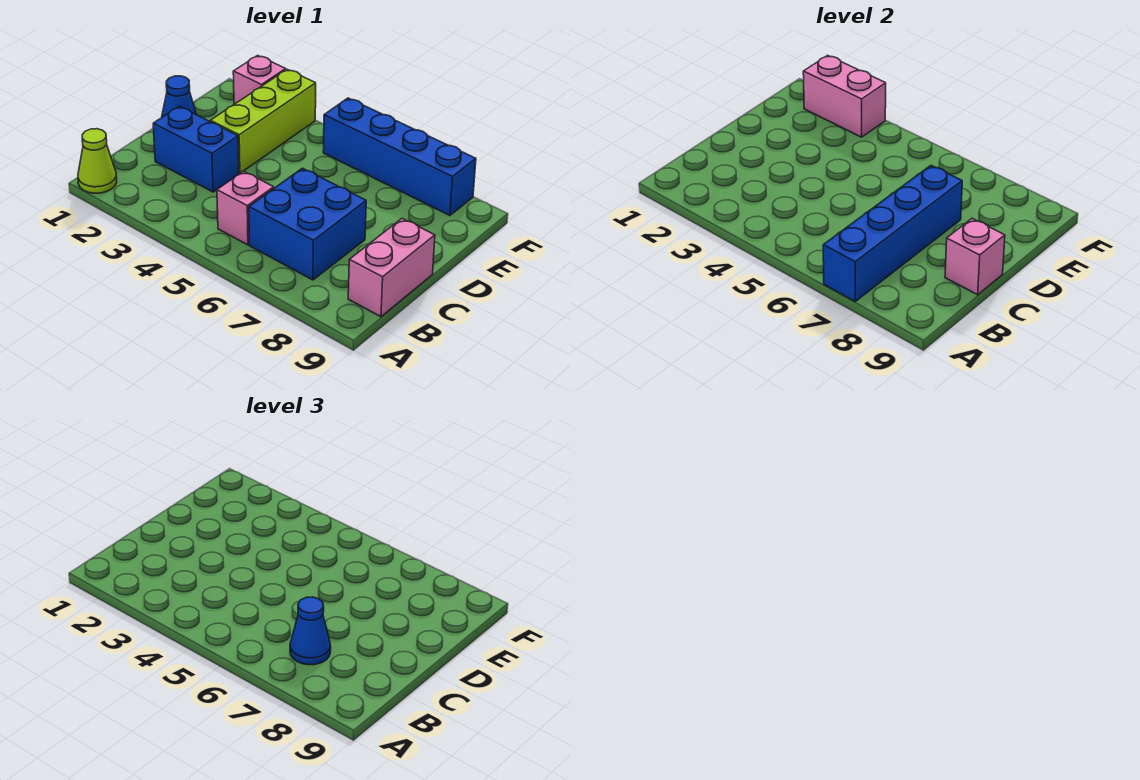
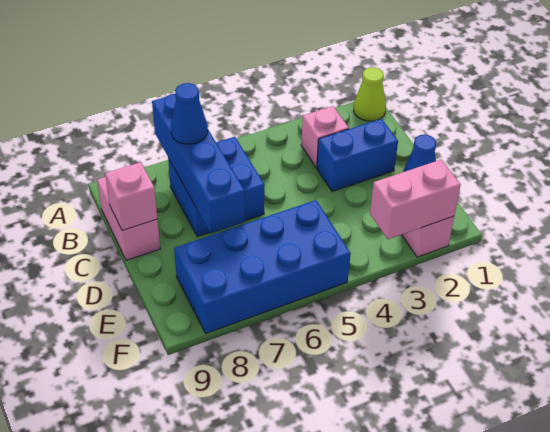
pink brick B5 level 1 -> pink brick B3 level 1
lime brick D3:F3 level 1 -> none
blue brick F5:F8 level 1 -> blue brick E5:F8 level 1

